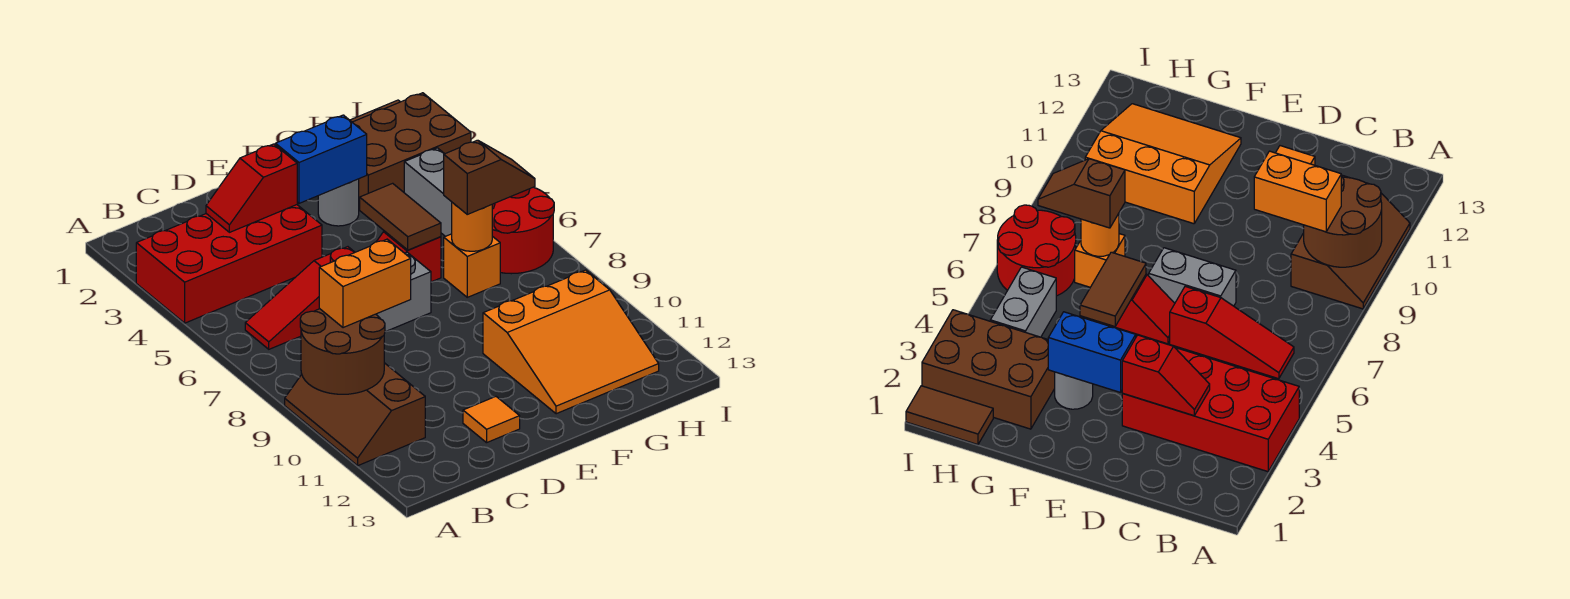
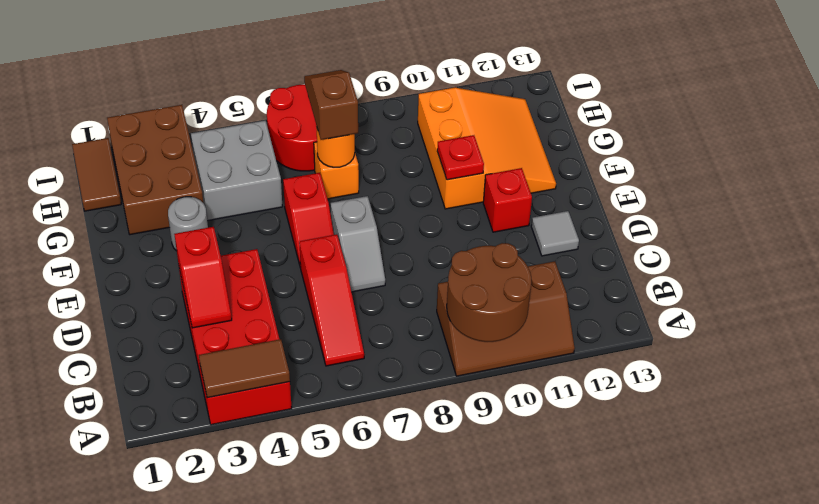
orange brick B9:C9 level 3 -> none
grey brick D7:E7 level 1 -> grey slope D7:E7 level 1 top E
orange tile D12 level 1 -> grey tile D12 level 1
blue brick E3:F3 level 2 -> none
none -> red brick E11 level 1
brown tile F5:F6 level 2 -> brown tile A3:A4 level 2
none -> red plate F10 level 2
grey brick H4:H5 level 1 -> grey brick G4:H5 level 1

